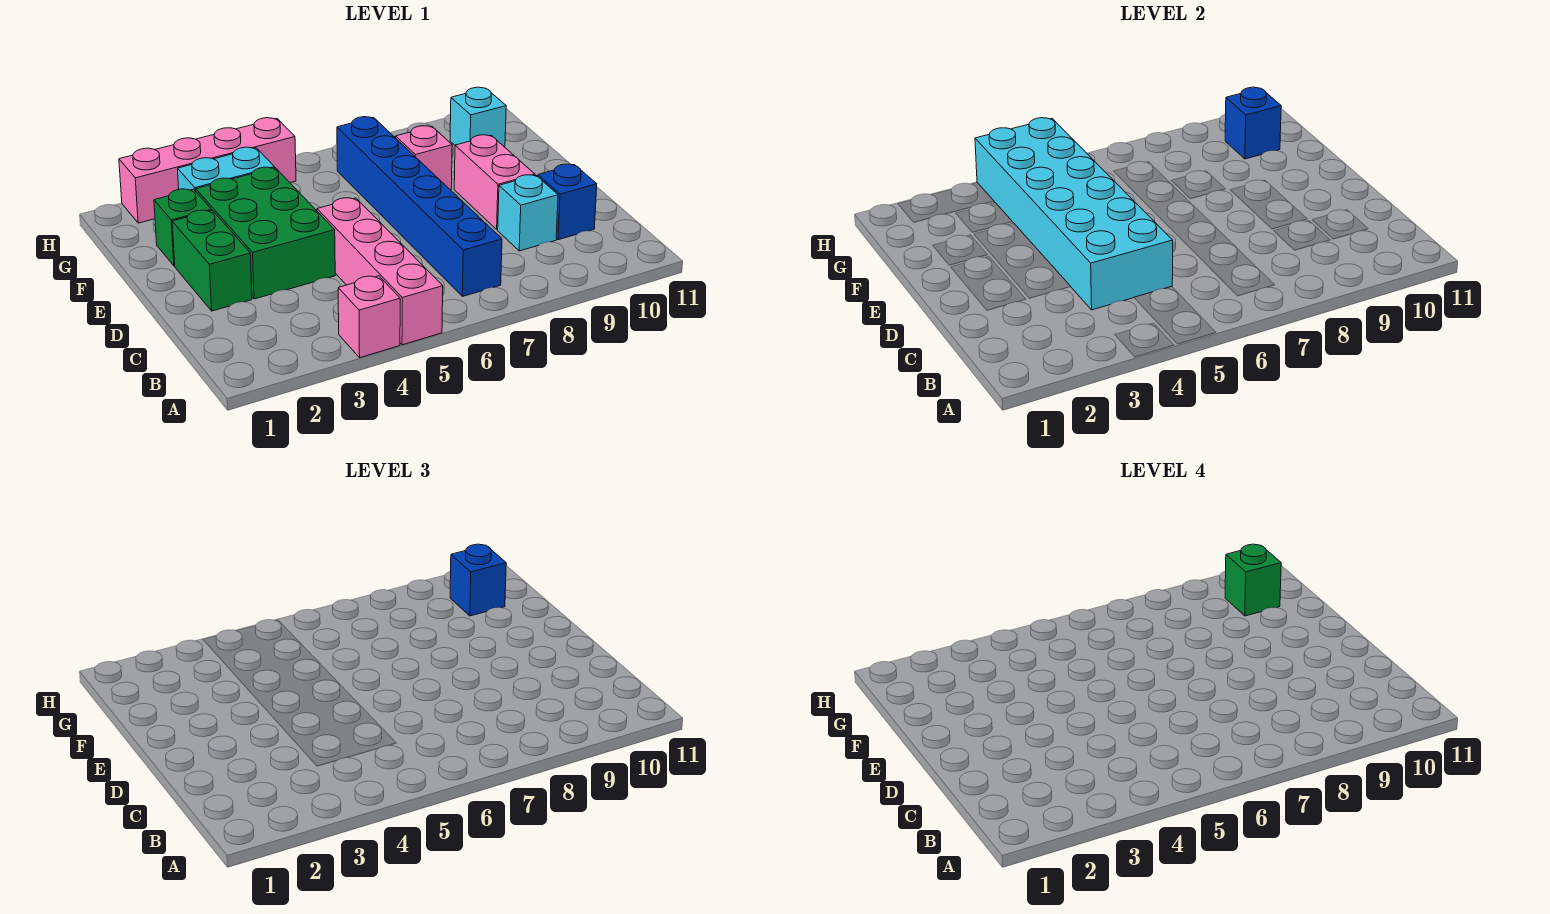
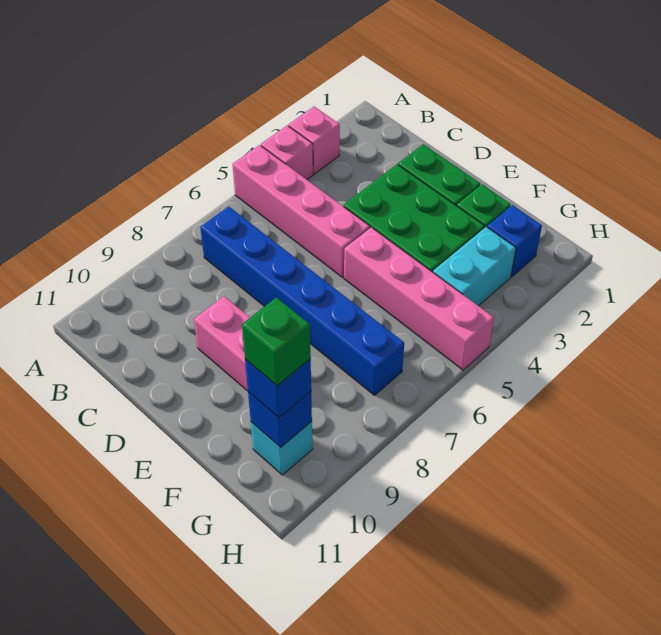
cyan brick C4:H5 level 2 -> none
cyan brick C9 level 1 -> none
blue brick C10 level 1 -> blue brick G2 level 1
pink brick F8 level 1 -> pink brick A3 level 1
pink brick H2:H5 level 1 -> pink brick E5:H5 level 1

